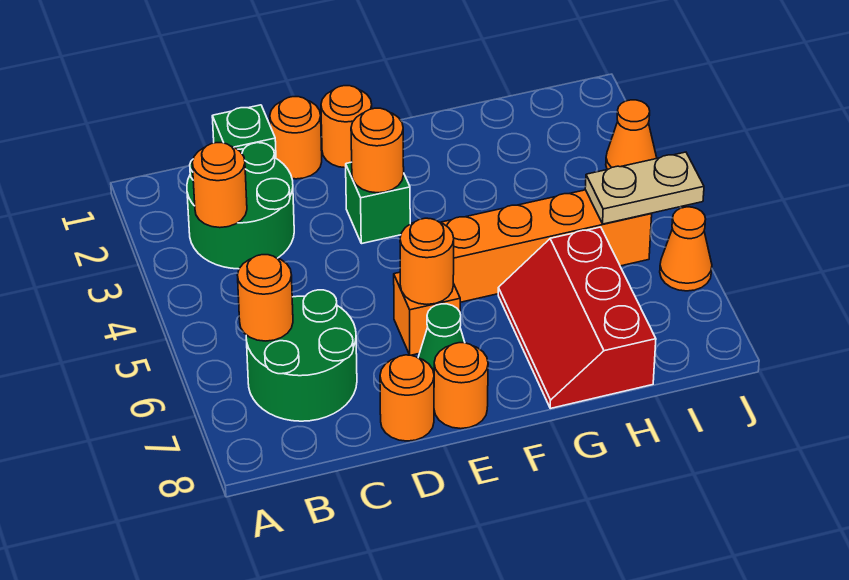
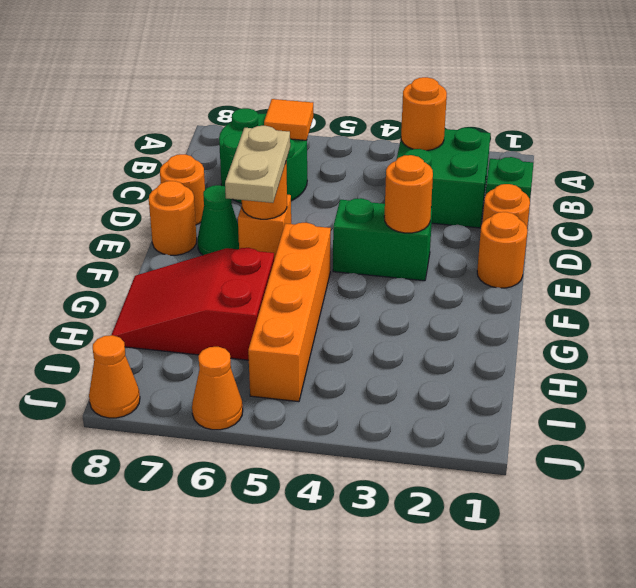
green round brick B2:C3 level 1 -> green brick B2:C3 level 1
orange round brick B6 level 2 -> orange tile B6 level 2
green brick E3 level 1 -> green brick E3:E4 level 1
red slope G6:H8 level 1 top H -> red slope G6:H8 level 1 top 6
tan plate I5:J5 level 2 -> tan plate E6:F6 level 3
orange cone J3 level 1 -> orange cone J8 level 1

